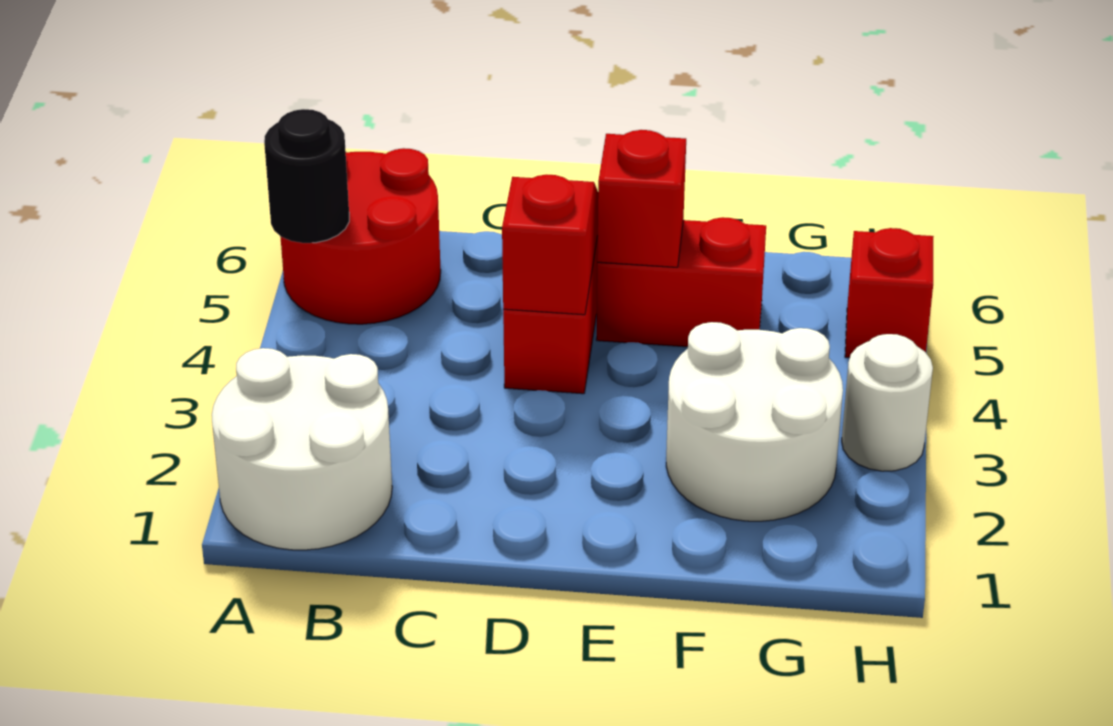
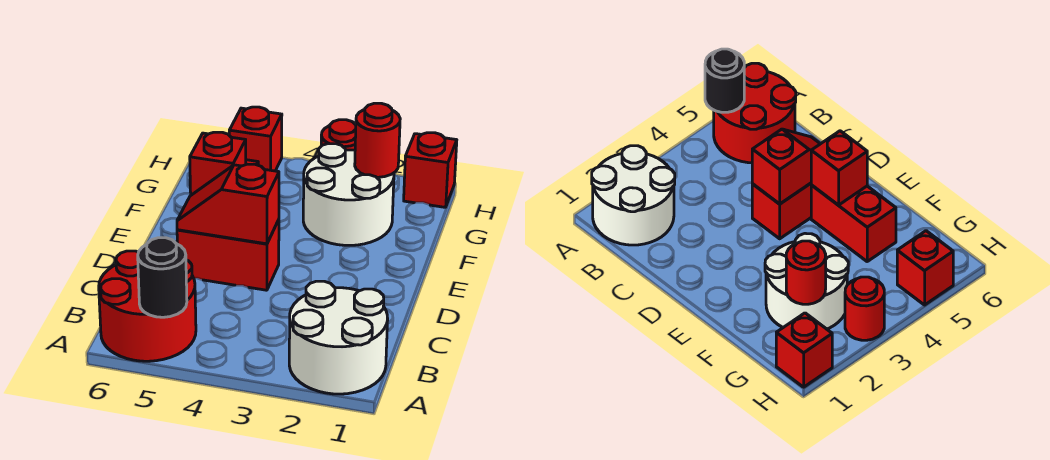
none -> red round brick G2 level 2
none -> red brick H1 level 1
white round brick H3 level 1 -> red round brick H3 level 1

